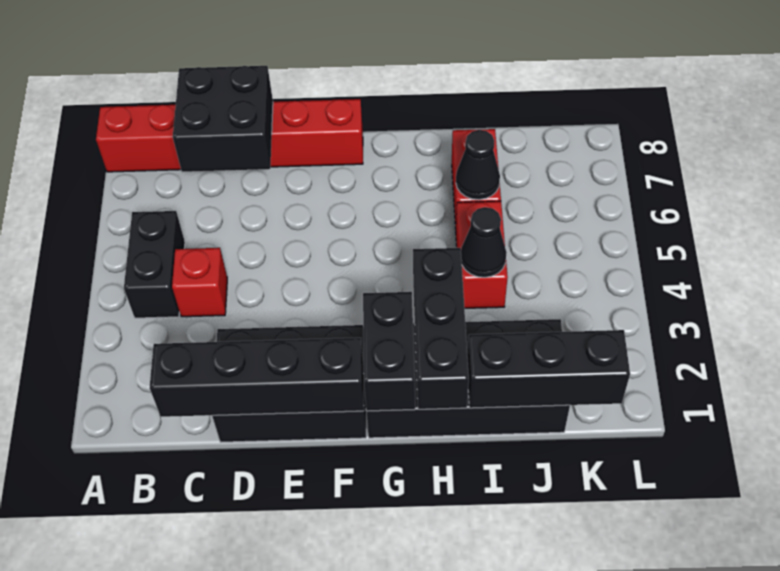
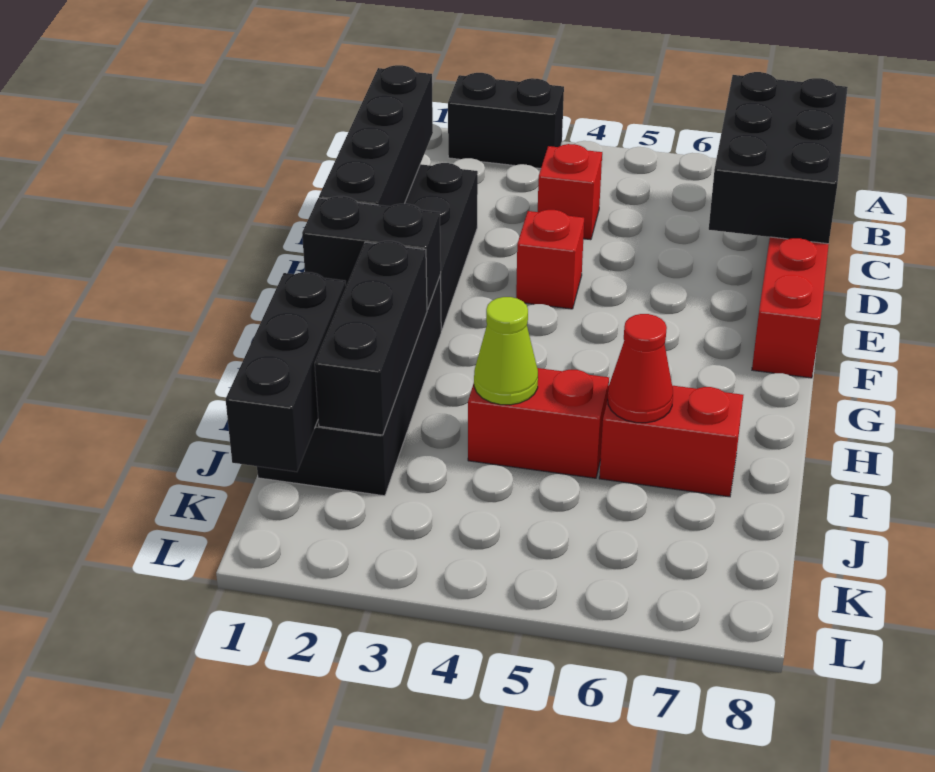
black brick B4:B5 level 1 -> black brick A2:A3 level 1
black brick C7:D8 level 2 -> black brick B7:D8 level 2
none -> red brick E4 level 1
black brick H1:H3 level 2 -> black brick H2:J2 level 2
black cone I4 level 2 -> lime cone I4 level 2
black cone I6 level 2 -> red cone I6 level 2

